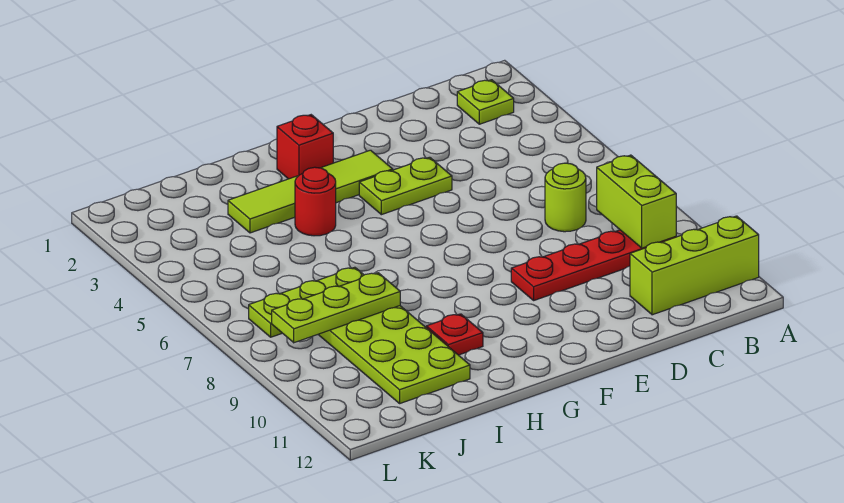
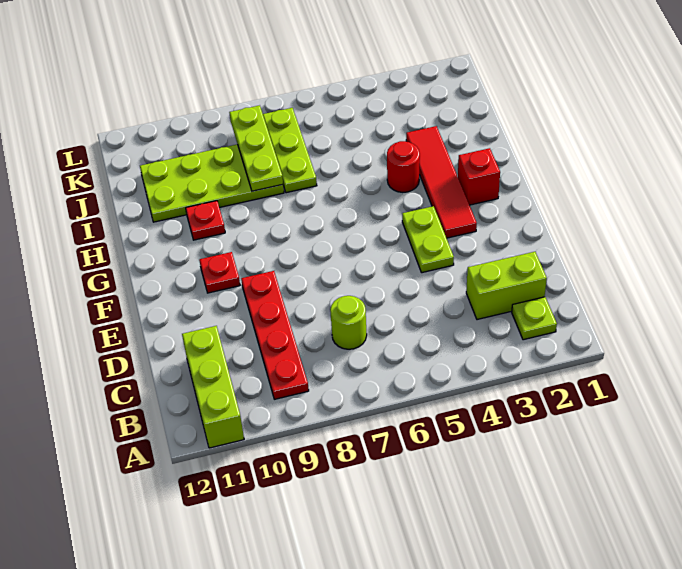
lime brick B8:B9 level 2 -> lime brick C2:C3 level 1
lime tile F3:I3 level 1 -> red tile F3:I3 level 1
none -> red plate F10 level 1

